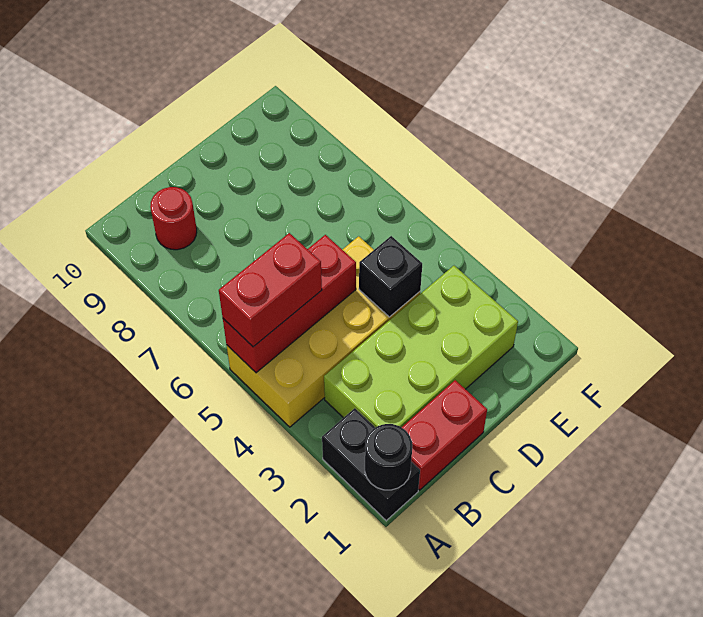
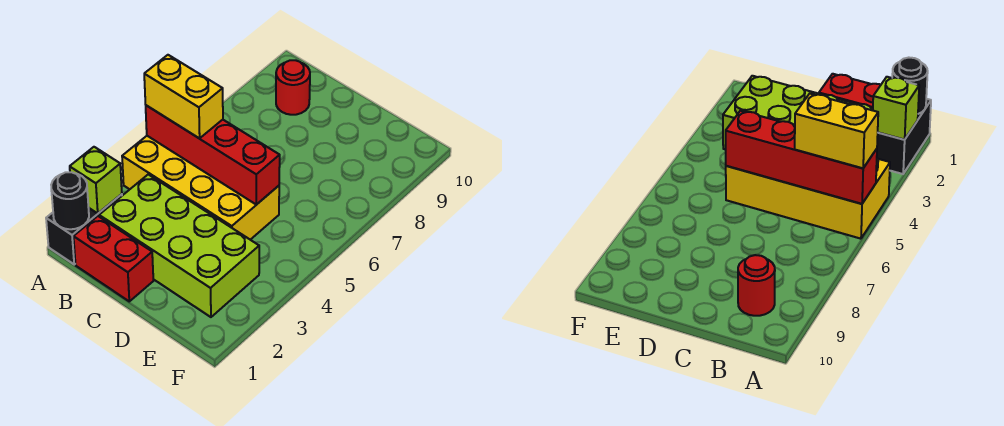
none -> lime brick A2 level 2
red brick A5:C5 level 2 -> red brick A5:D5 level 2
red brick A5:B5 level 3 -> yellow brick A5:B5 level 3
black brick D4 level 2 -> none

